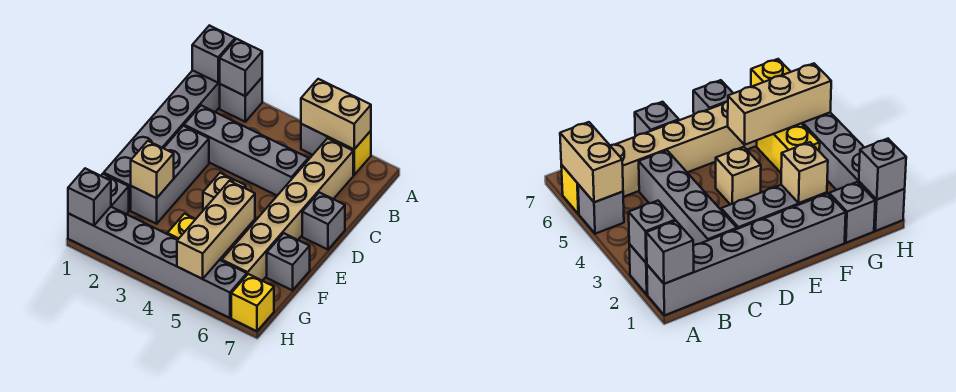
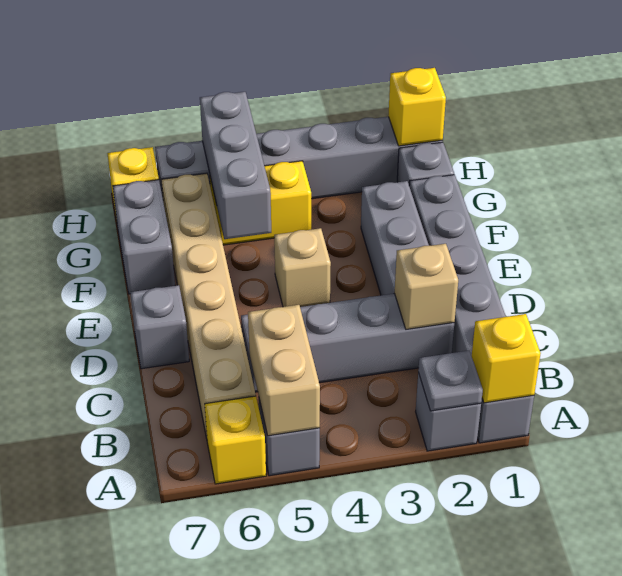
grey brick A1 level 2 -> yellow brick A1 level 2
grey brick A2 level 2 -> grey plate A2 level 2
tan brick A5:A6 level 2 -> tan brick A5:B5 level 2
tan brick F2 level 2 -> tan brick C2 level 2
tan brick F5:H5 level 2 -> grey brick F5:H5 level 2
grey brick F7 level 1 -> grey brick F7:G7 level 1
grey brick H1 level 2 -> yellow brick H1 level 2

